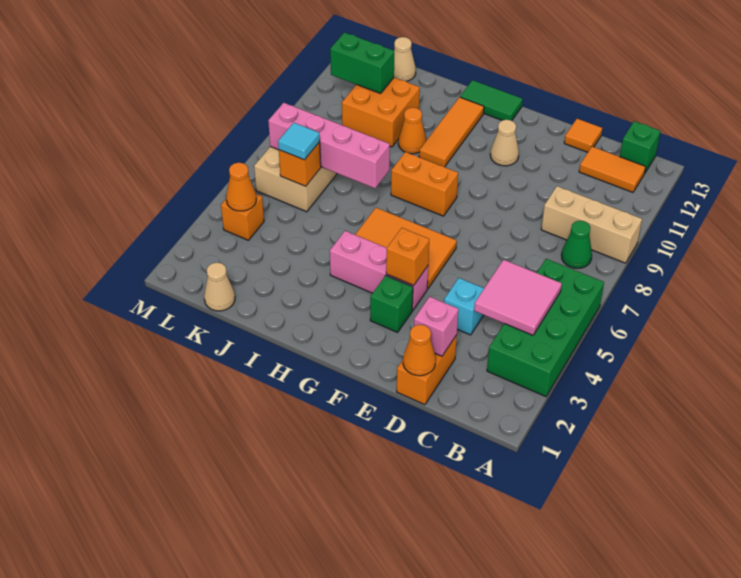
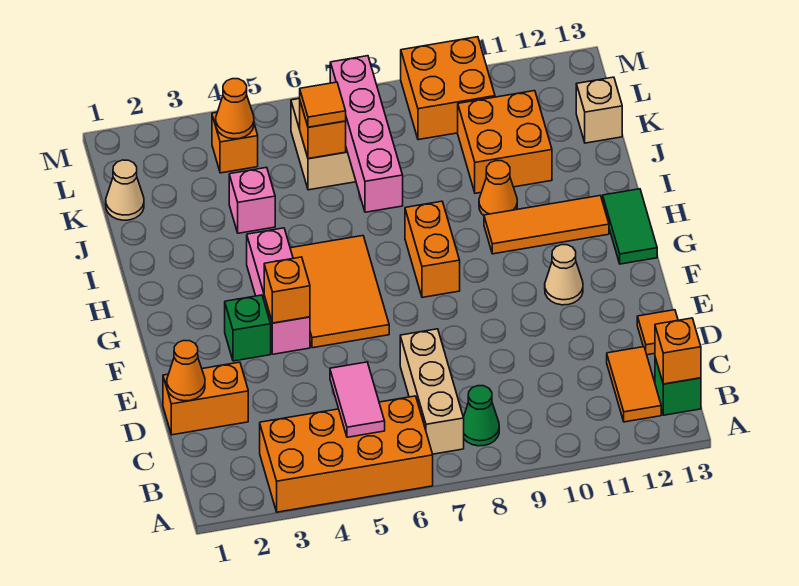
green brick A3:B6 level 1 -> orange brick A3:B6 level 1
tan brick A9:C9 level 1 -> tan brick B7:D7 level 1
pink tile B4:C5 level 2 -> pink tile B5:C5 level 2
none -> orange brick B13 level 2
pink brick D2 level 2 -> pink brick J4 level 1
cyan brick D4 level 1 -> none
cyan tile K6 level 3 -> orange tile K6 level 3
green brick K11:L11 level 2 -> none
tan cone K13 level 1 -> tan brick K13 level 1
none -> orange brick L9:M10 level 1

